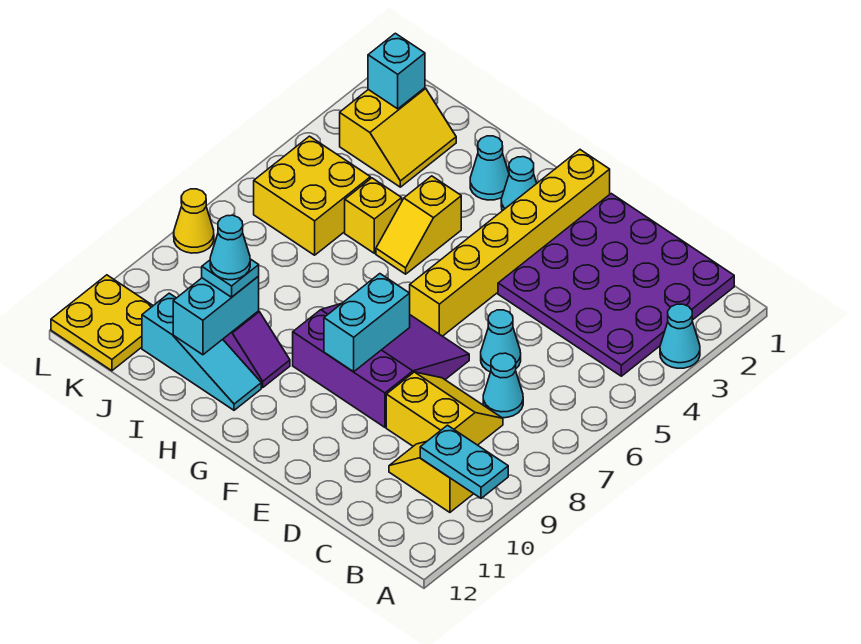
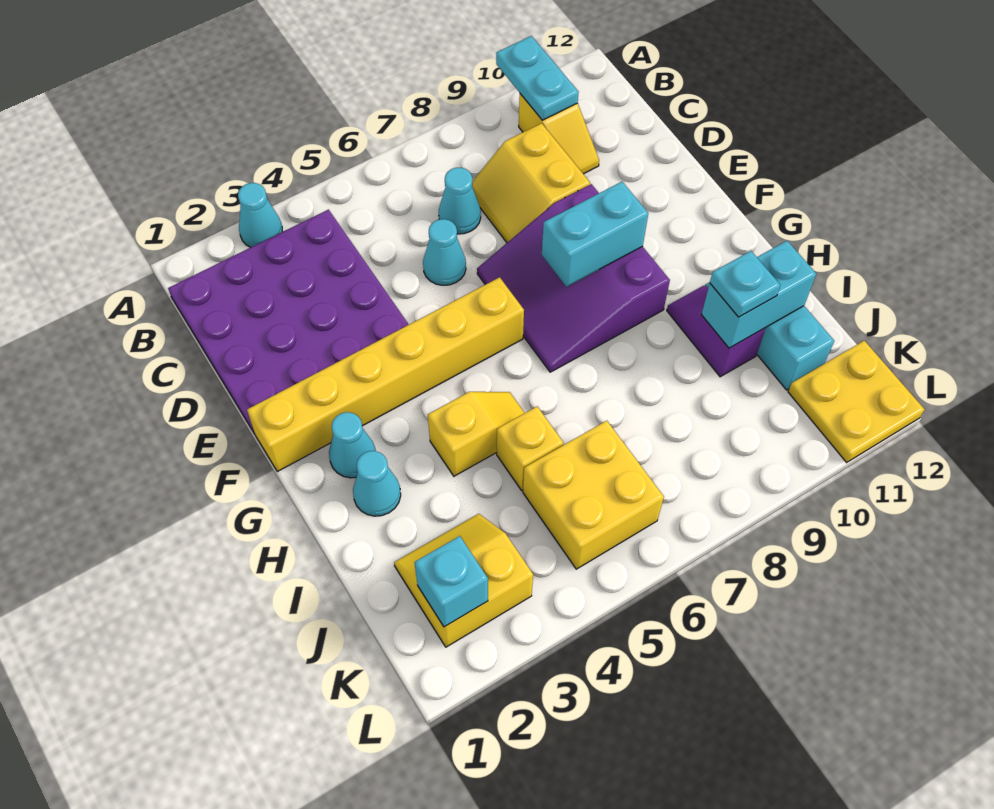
cyan cone I10 level 4 -> none
yellow cone L8 level 1 -> none

